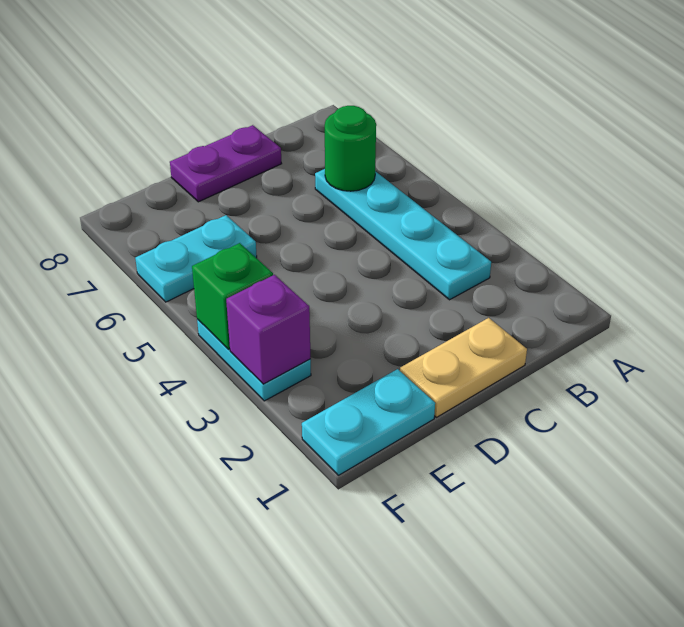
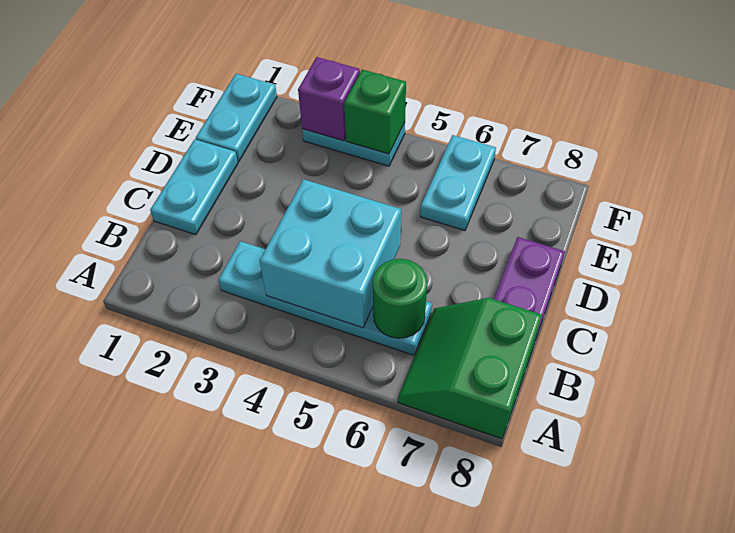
none -> green slope A7:B8 level 1 top 8
none -> cyan brick B4:C5 level 2
tan plate C1:D1 level 1 -> cyan plate C1:D1 level 1

